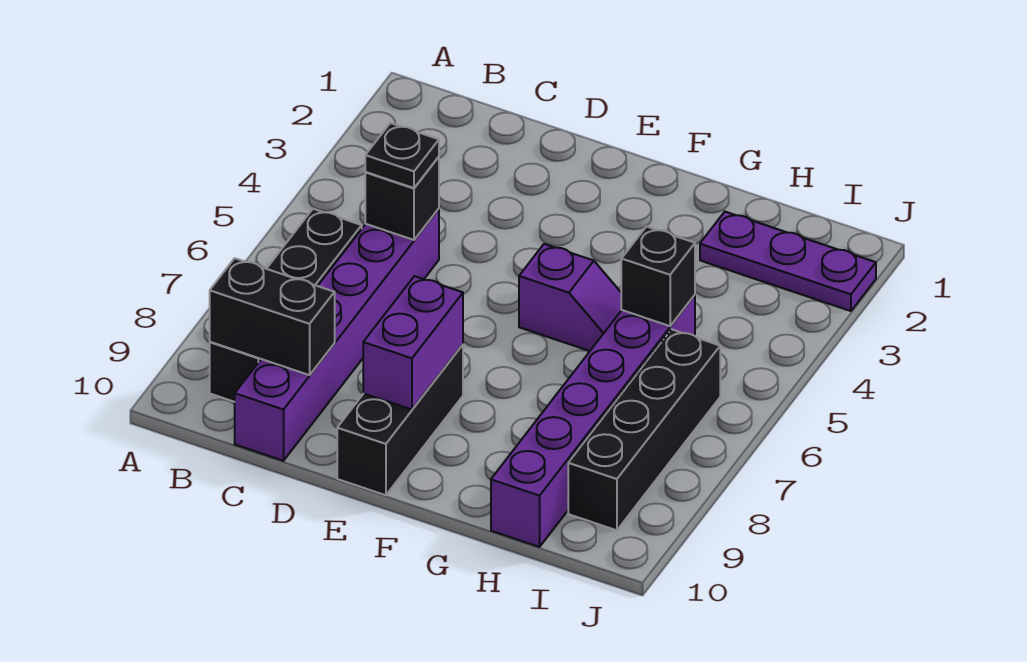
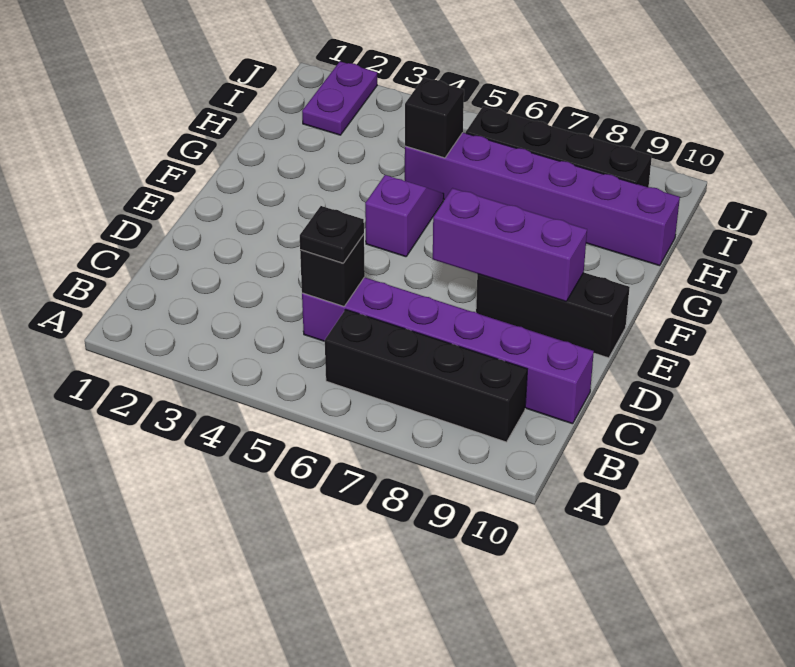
black brick B9:C9 level 2 -> none
purple brick E8:E9 level 2 -> purple brick E7:E9 level 2
purple plate H2:J2 level 1 -> purple plate I2:J2 level 1

